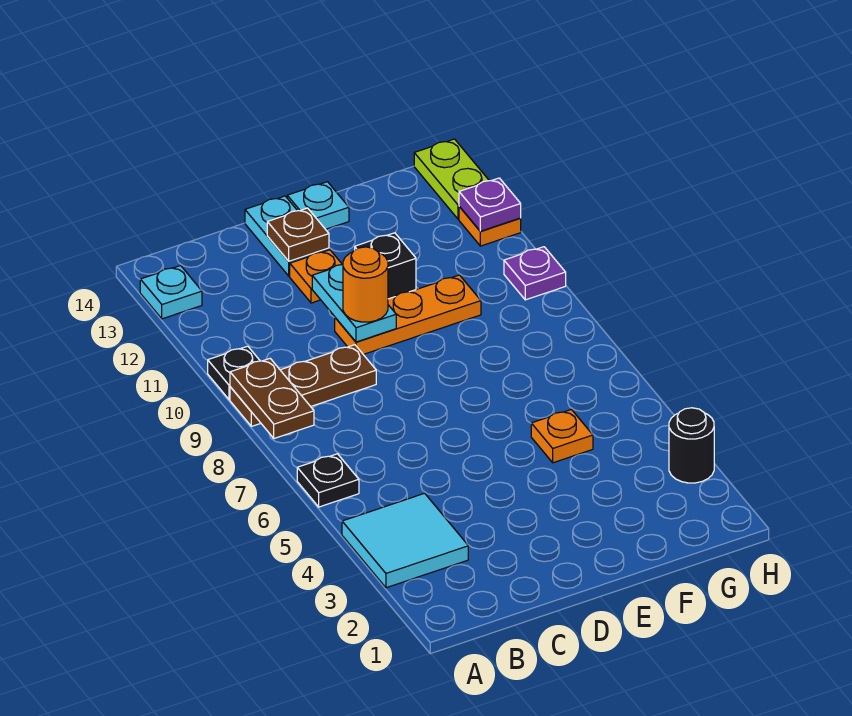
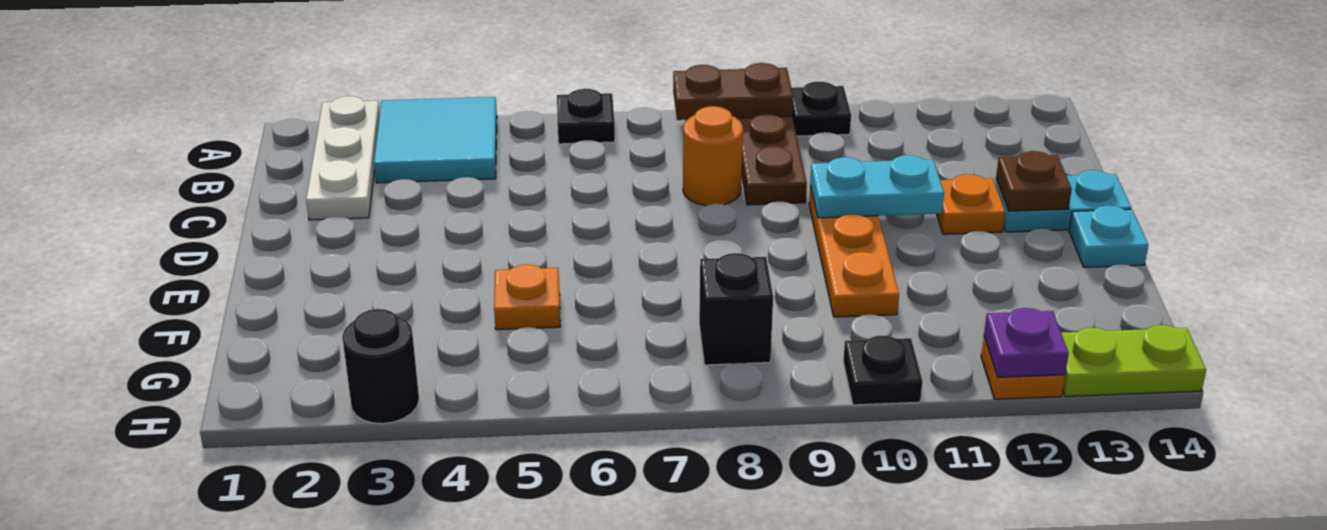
none -> white plate A2:C2 level 1
cyan plate A13 level 1 -> none
orange round brick D10 level 3 -> orange round brick C8 level 1
black brick E11 level 1 -> black brick G8 level 1
purple plate H10 level 1 -> black plate H10 level 1

